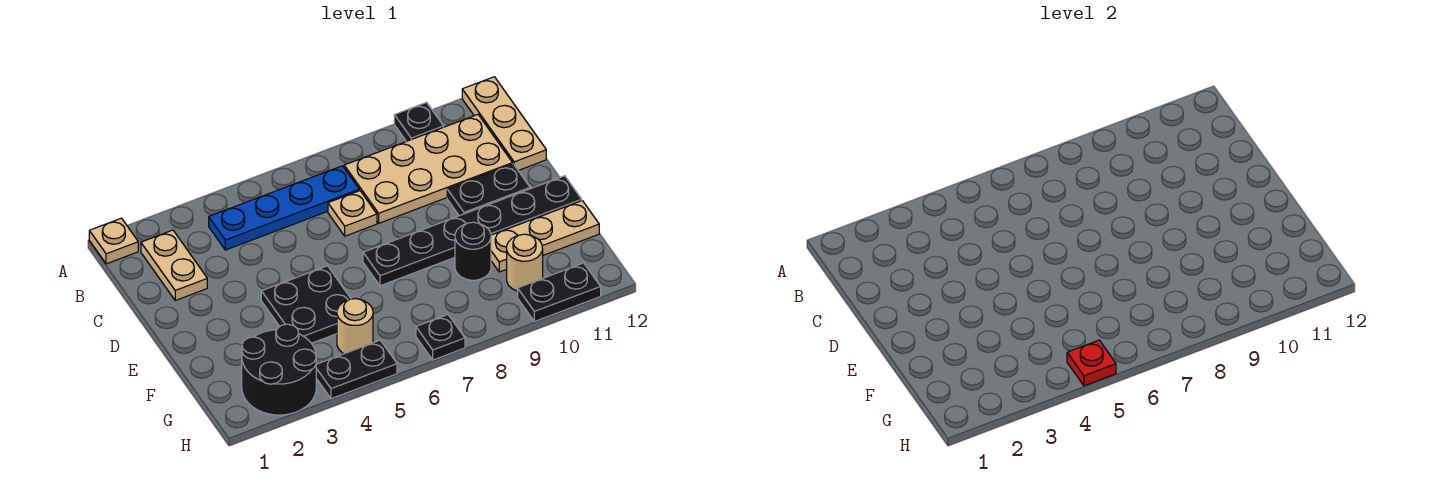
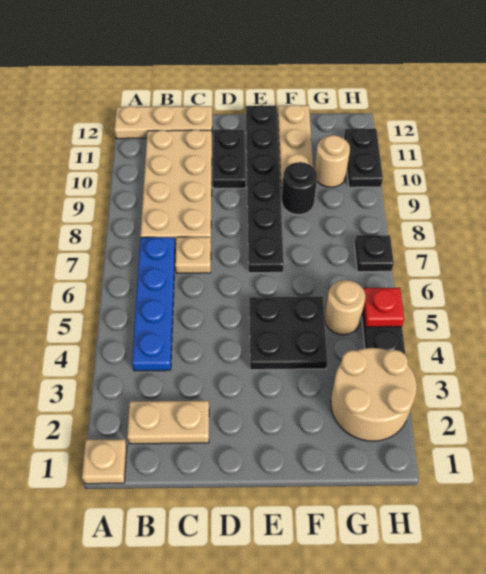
black plate A10 level 1 -> none
black round brick G2:H3 level 1 -> tan round brick G2:H3 level 1

